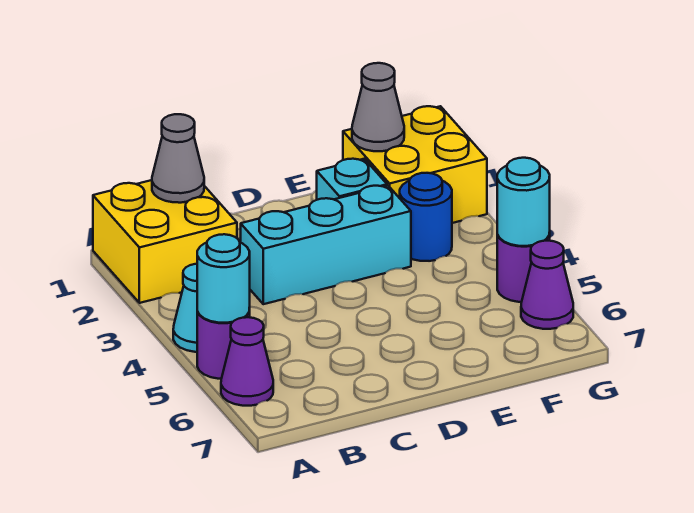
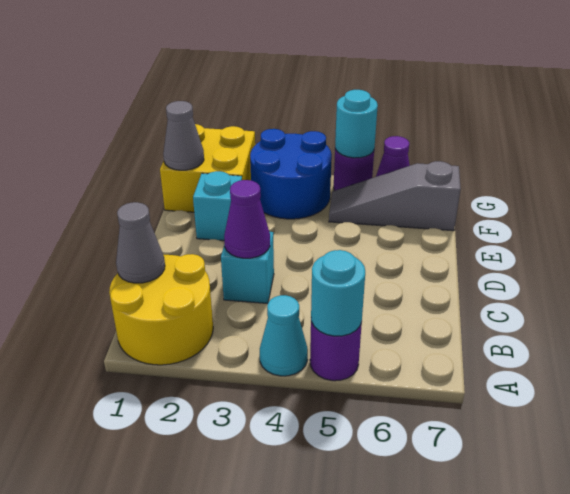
yellow brick A1:B2 level 1 -> yellow round brick A1:B2 level 1
purple cone A6 level 1 -> purple cone C3 level 2
cyan brick C3:E3 level 1 -> cyan brick C3 level 1
blue round brick F3 level 1 -> blue round brick F3:G4 level 1
none -> grey slope F5:F7 level 1 top 7

